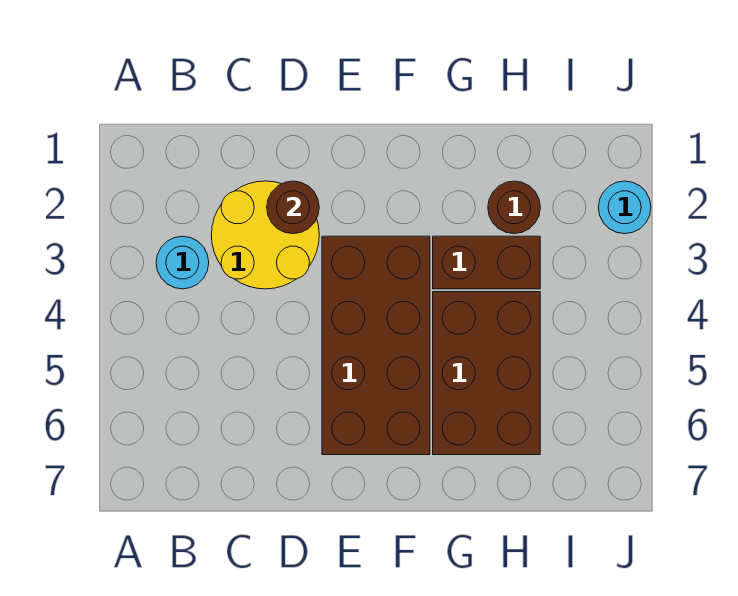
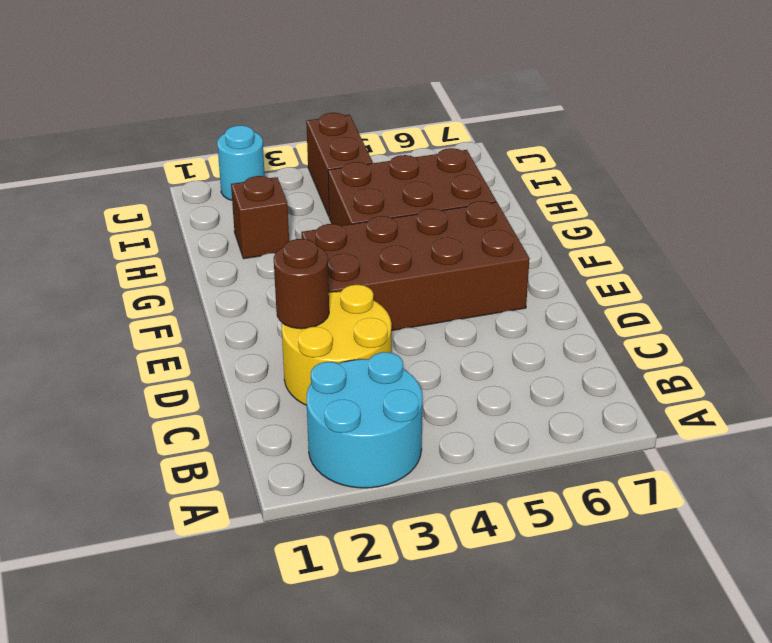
cyan round brick B3 level 1 -> cyan round brick A2:B3 level 1
brown brick G3:H3 level 1 -> brown brick I4:J4 level 1
brown round brick H2 level 1 -> brown brick H2 level 1

